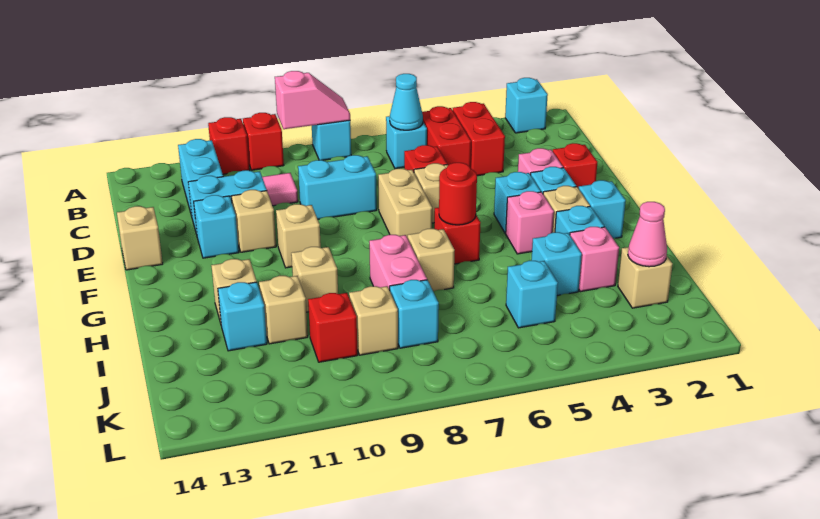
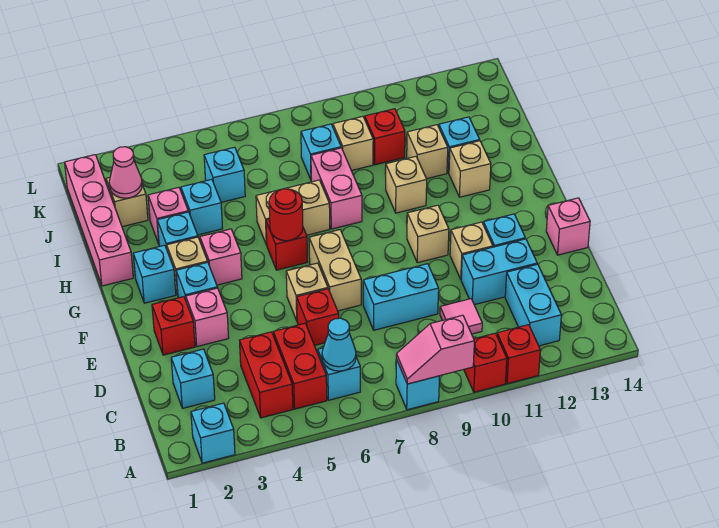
tan brick E14 level 1 -> pink brick E14 level 1
cyan brick F4 level 1 -> cyan brick C2 level 1
none -> pink brick H1:K1 level 1
tan brick H7 level 1 -> tan brick H6:H7 level 1

